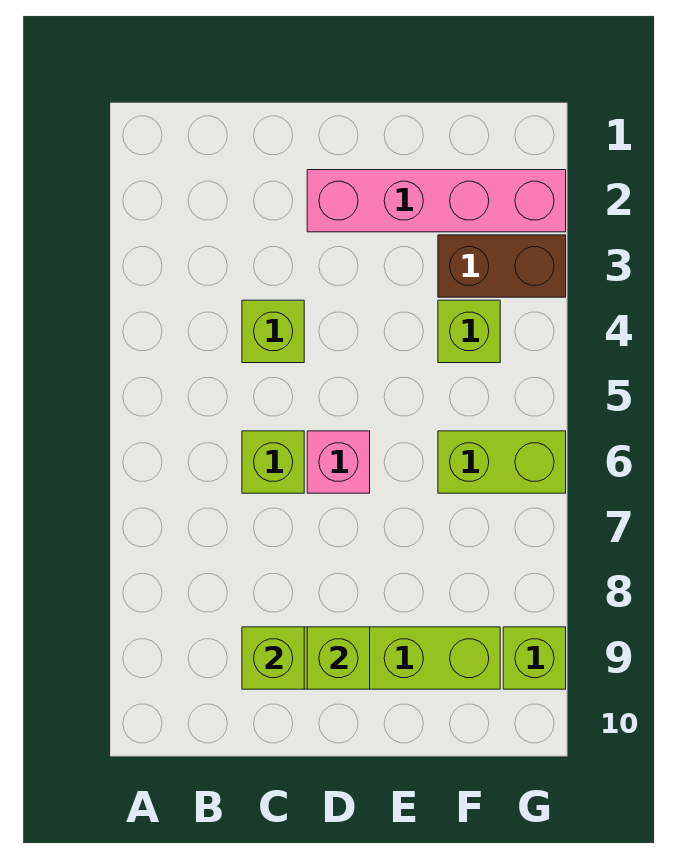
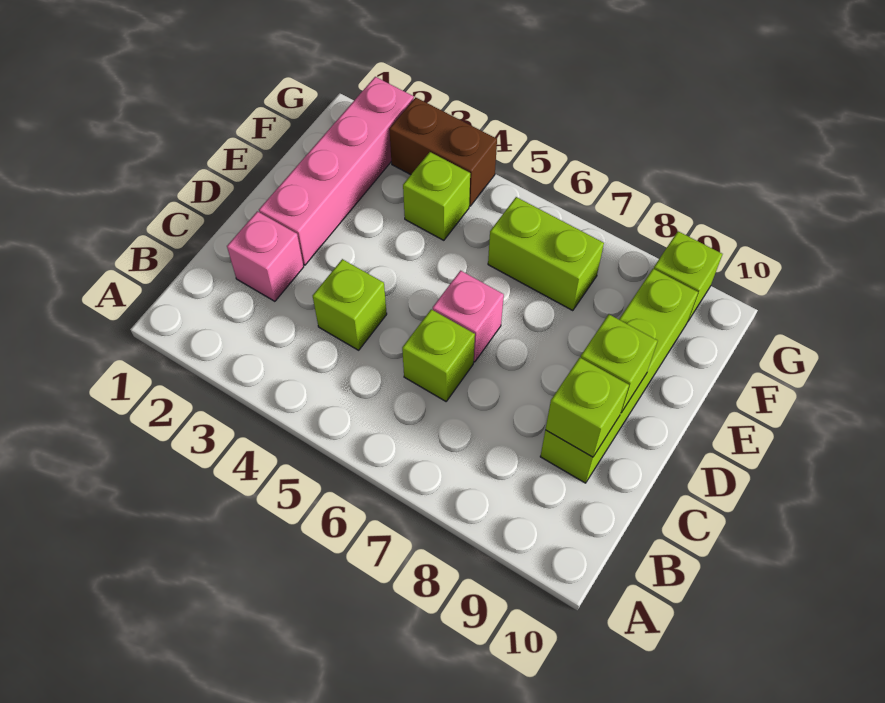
none -> pink brick C2 level 1
brown brick F3:G3 level 1 -> brown brick G3:G4 level 1
lime brick F6:G6 level 1 -> lime brick F6:F7 level 1

